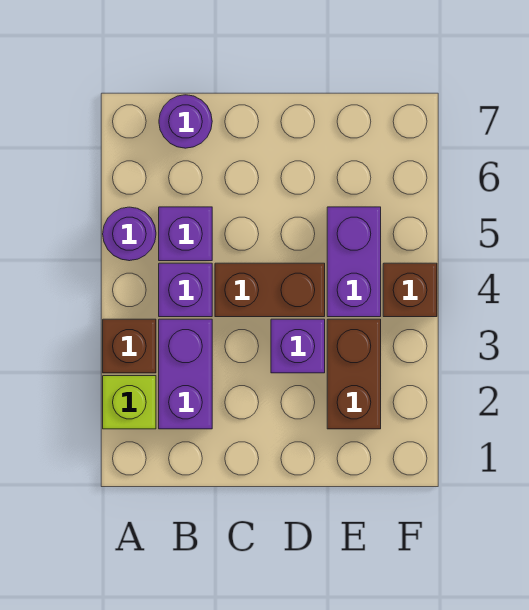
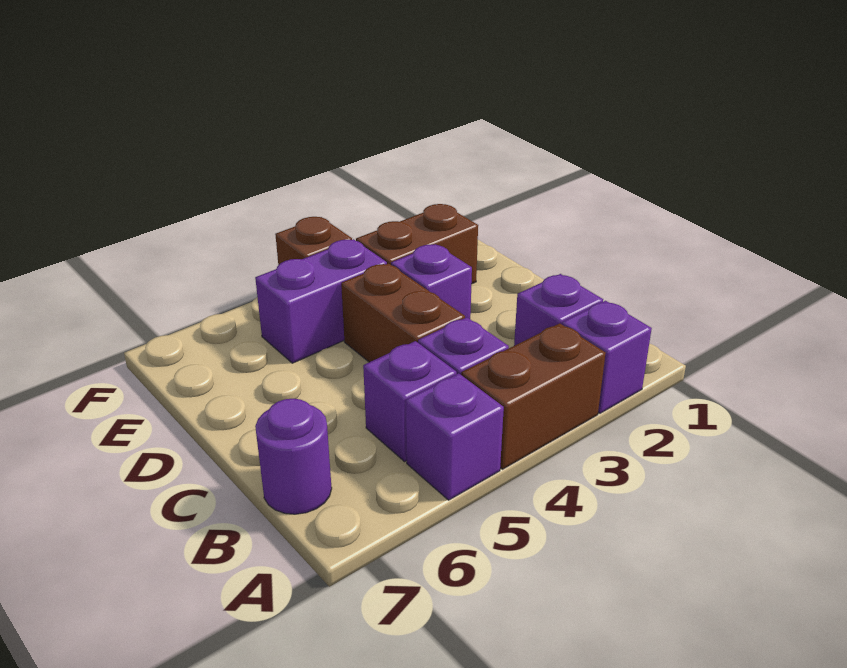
lime brick A2 level 1 -> purple brick A2 level 1
brown brick A3 level 1 -> brown brick A3:A4 level 1
purple round brick A5 level 1 -> purple brick A5 level 1
purple brick B2:B3 level 1 -> purple brick B2 level 1

